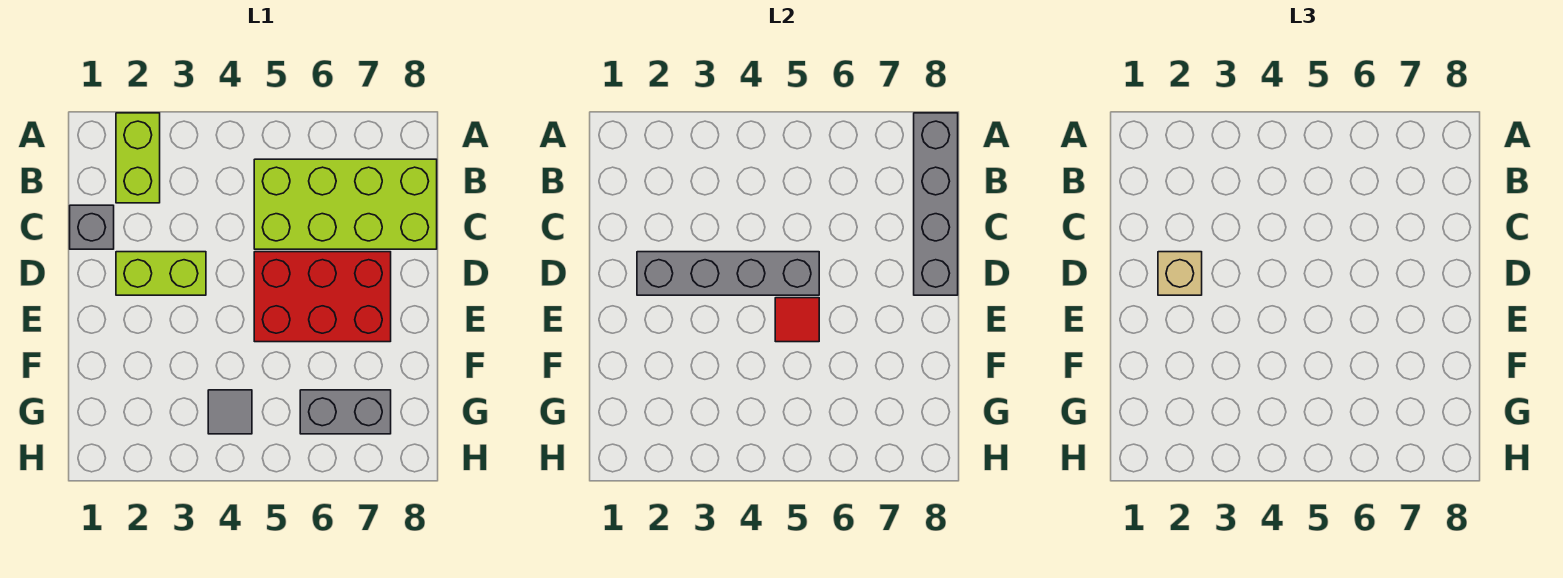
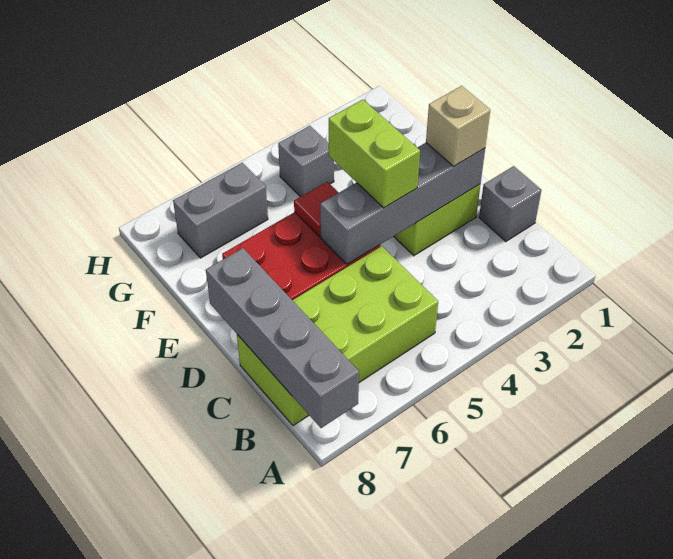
lime brick A2:B2 level 1 -> lime brick D4:E4 level 3
grey tile G4 level 1 -> grey brick G4 level 1

